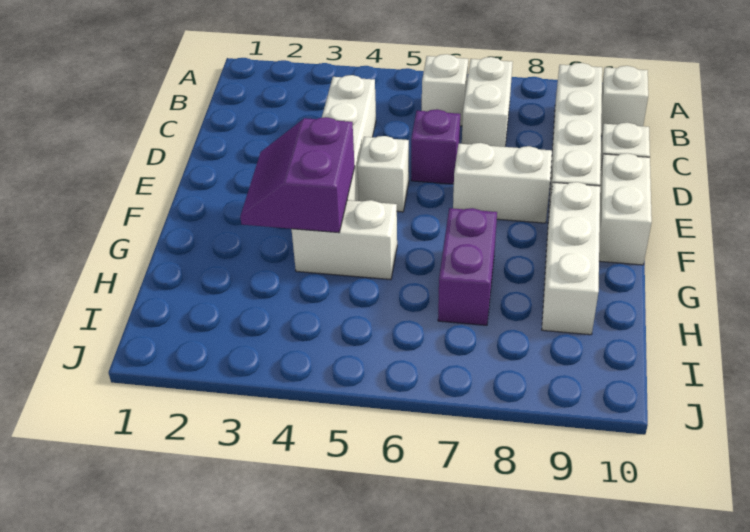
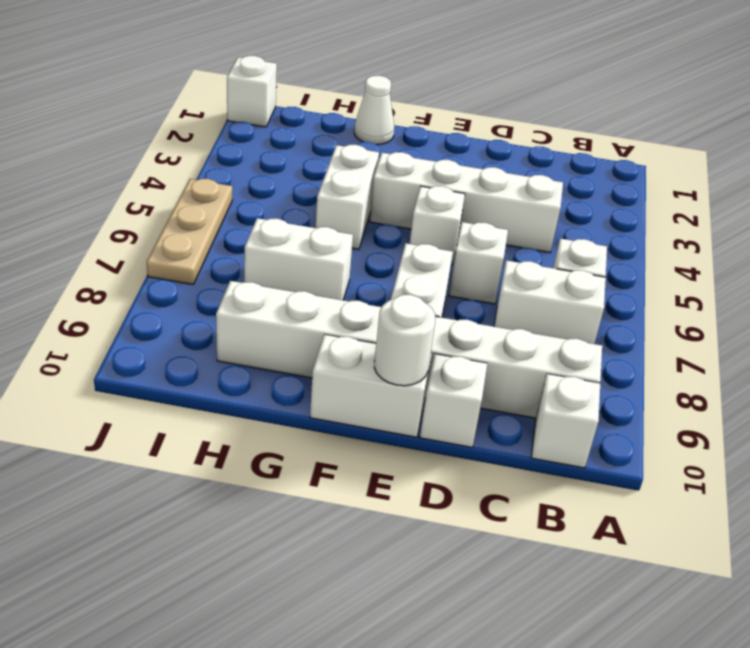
purple brick D6 level 1 -> white brick D6 level 1
none -> white round brick E10 level 2
purple slope F3:G4 level 2 top 4 -> none
none -> white cone G1 level 1
purple brick G7:H7 level 1 -> white brick G7:H7 level 1
none -> white brick J1 level 1
none -> tan plate J5:J7 level 1

